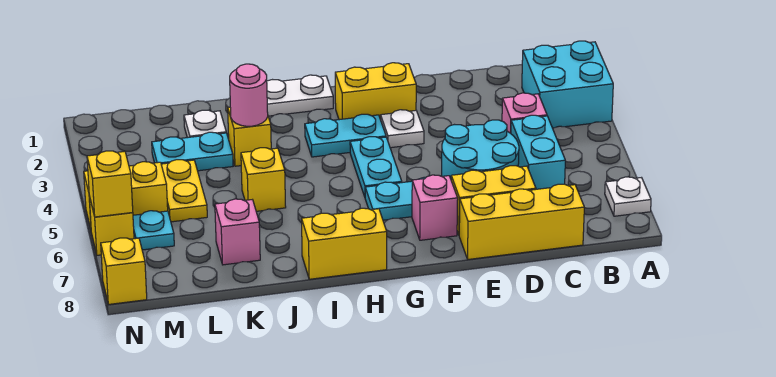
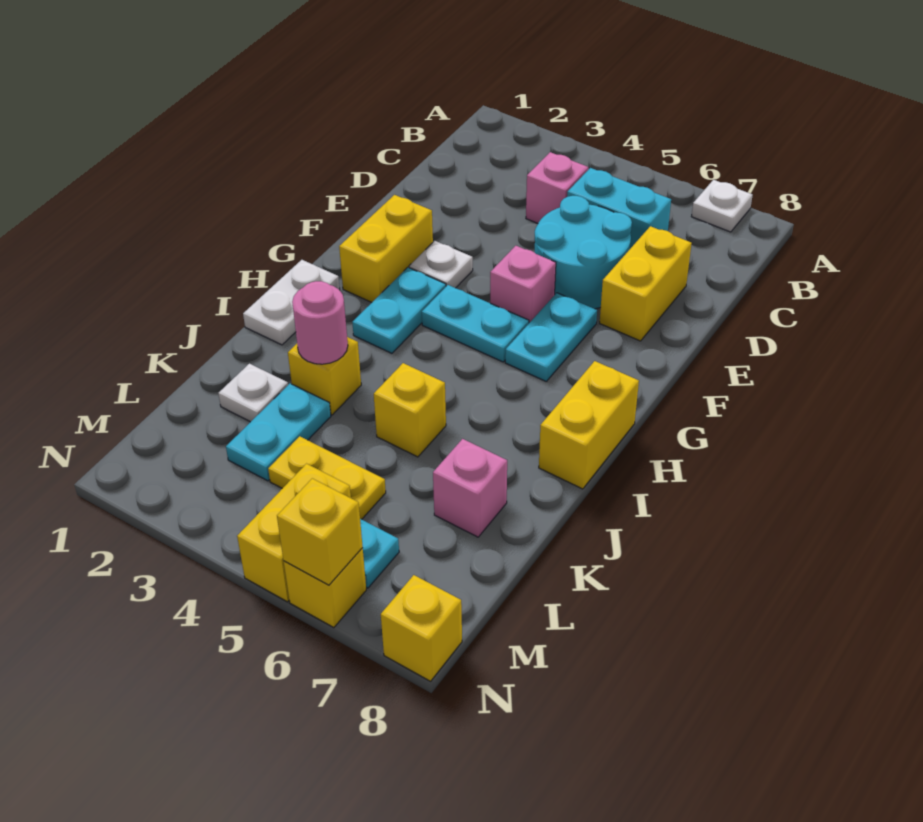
cyan brick A2:B3 level 1 -> none
yellow brick C8:E8 level 1 -> none
pink brick F7 level 1 -> pink brick F5 level 1

